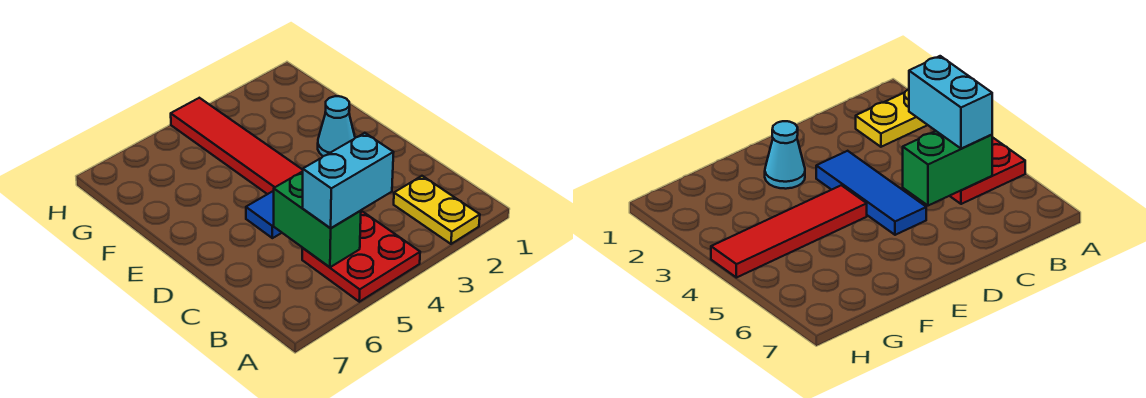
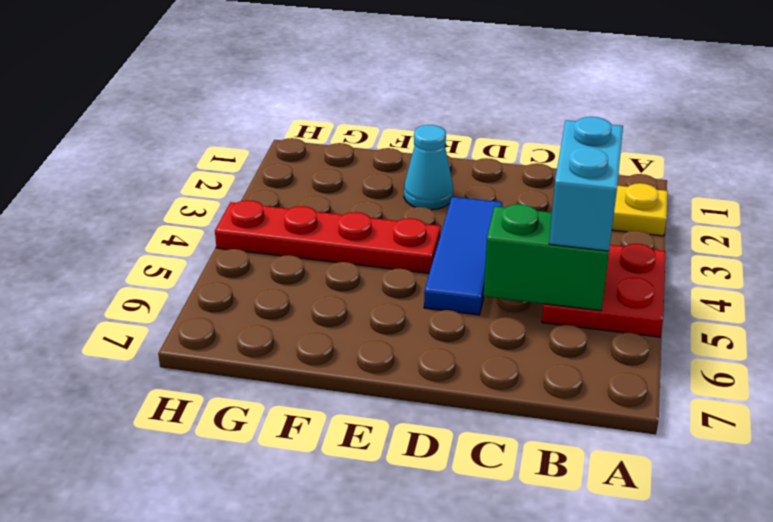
red tile E4:H4 level 1 -> red plate E4:H4 level 1

